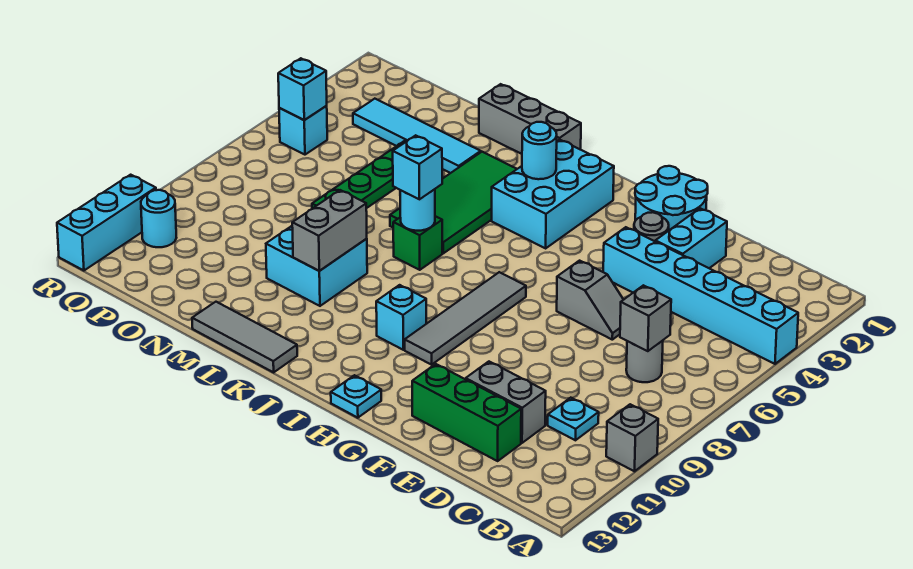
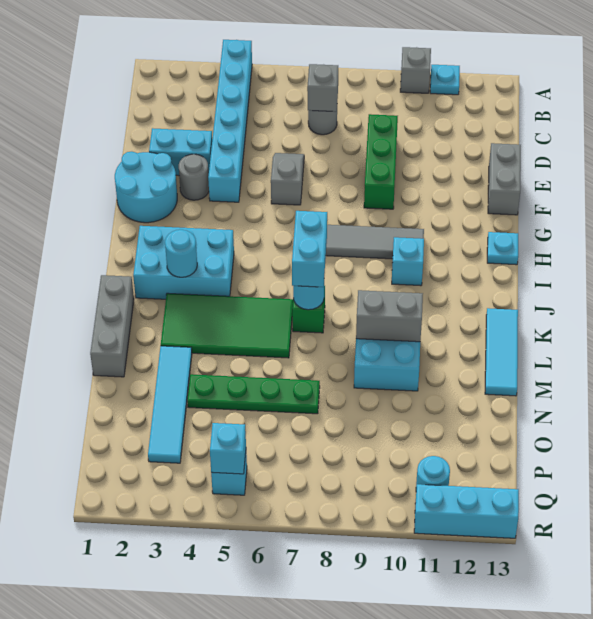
cyan plate C10 level 1 -> cyan plate A11 level 1
grey brick D11:E11 level 1 -> grey brick E13:F13 level 1
green brick D12:F12 level 1 -> green brick D9:F9 level 1
cyan brick K7 level 3 -> cyan brick J7:K7 level 3
grey tile K13:M13 level 1 -> cyan tile K13:M13 level 1

